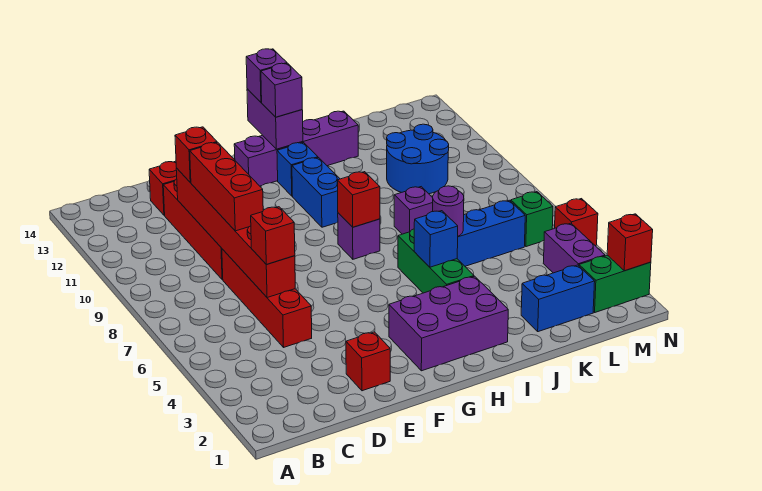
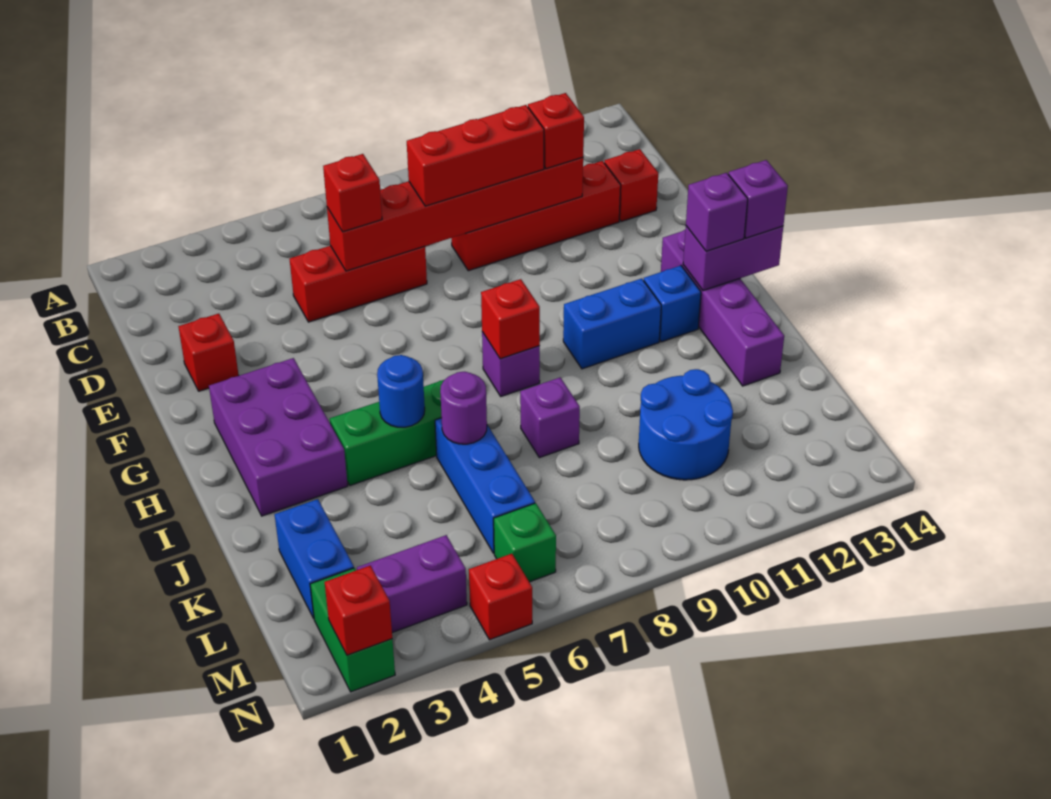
red brick D5:D8 level 1 -> red brick D5:D7 level 1
blue brick I5 level 2 -> blue round brick I5 level 2

